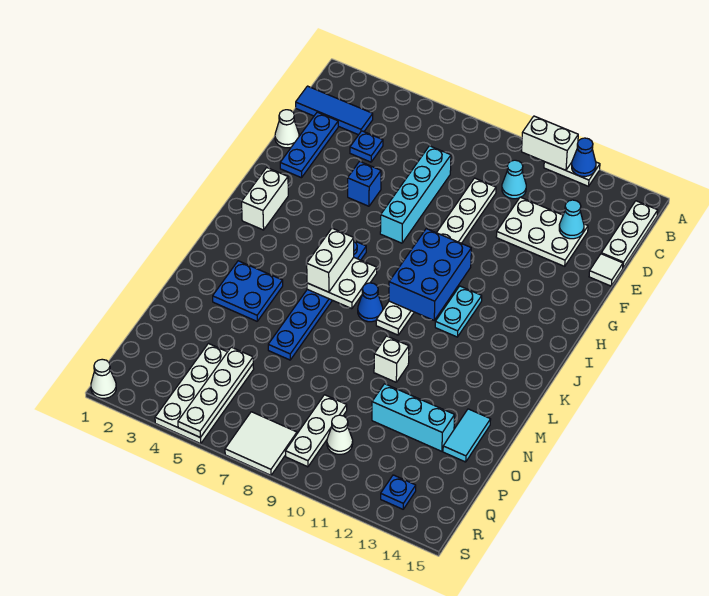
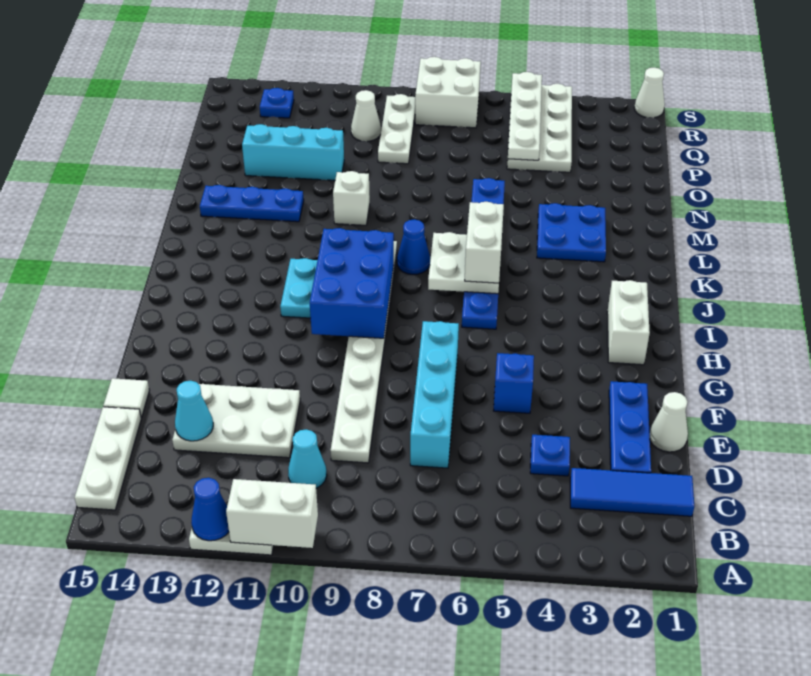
none -> blue plate M12:M14 level 1
cyan tile N14:O14 level 1 -> none
white tile R7:S8 level 1 -> white brick R7:S8 level 1

